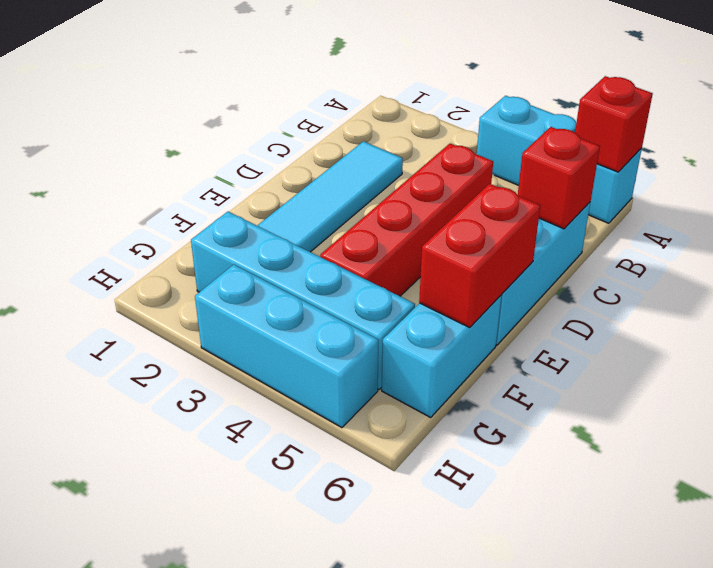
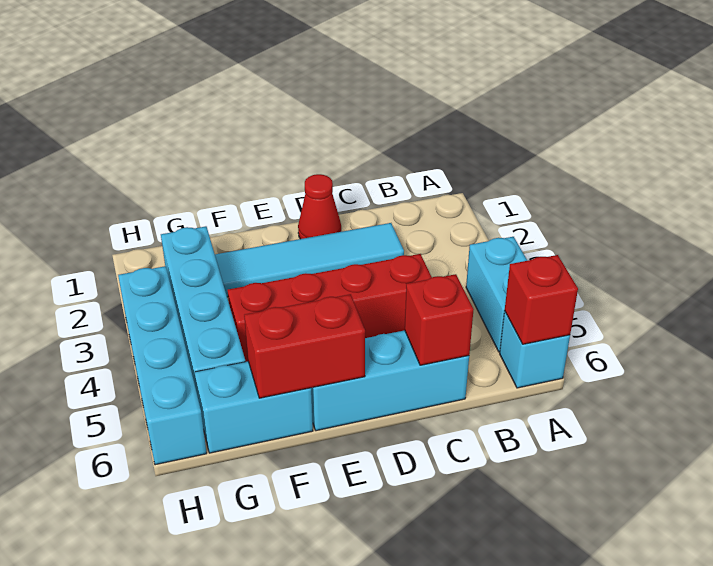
none -> red cone D1 level 1
cyan brick H3:H5 level 1 -> cyan brick H3:H6 level 1

